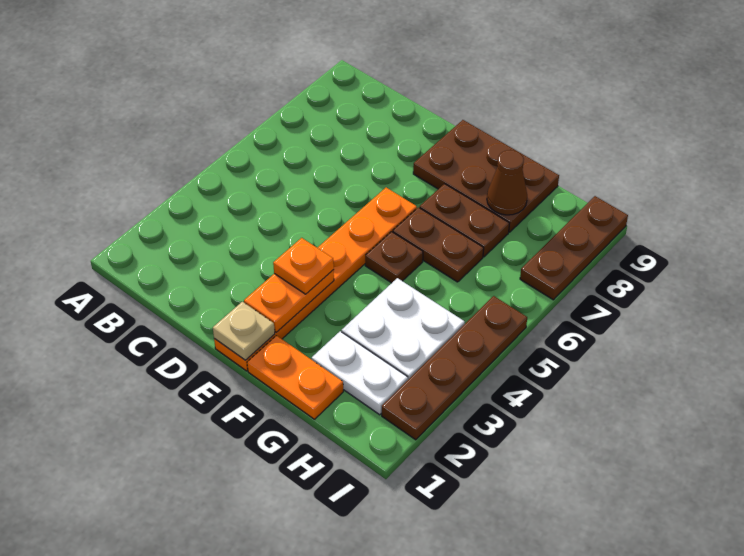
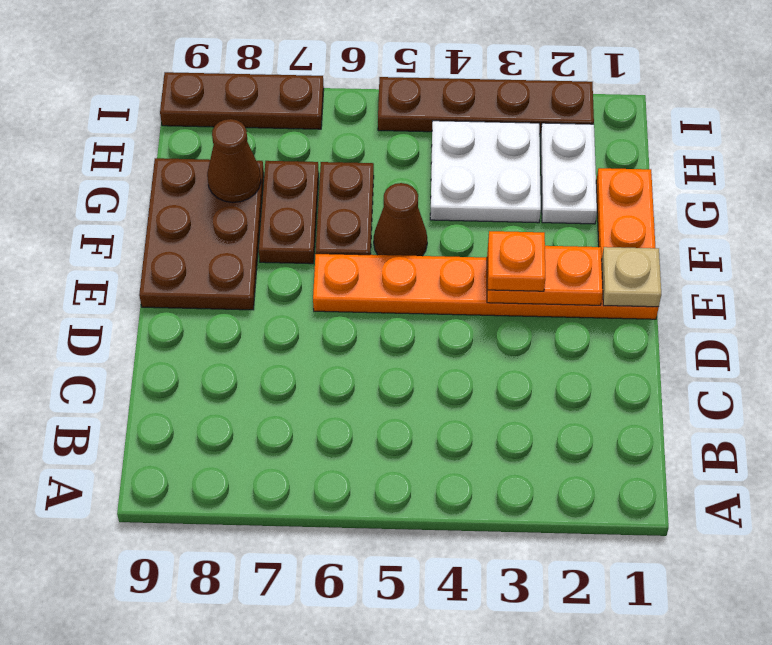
brown plate F5 level 1 -> brown cone F5 level 1

